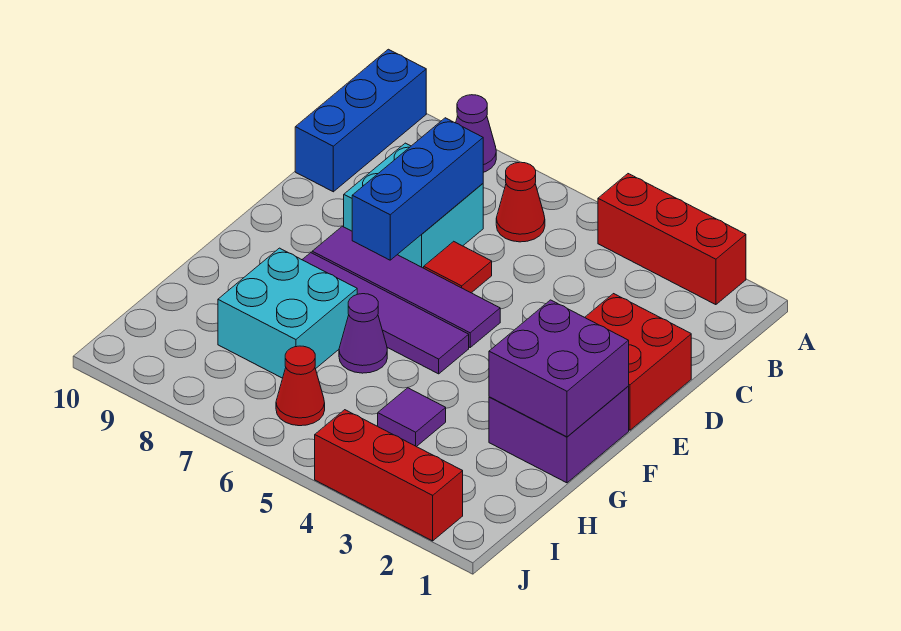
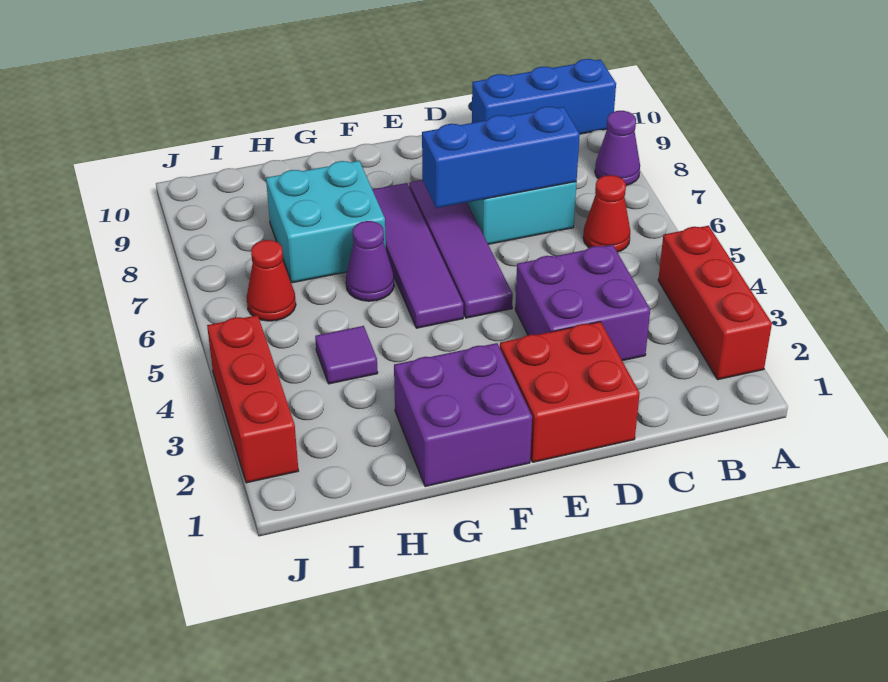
red tile D6 level 1 -> none
purple brick F1:G2 level 2 -> purple brick C3:D4 level 1

